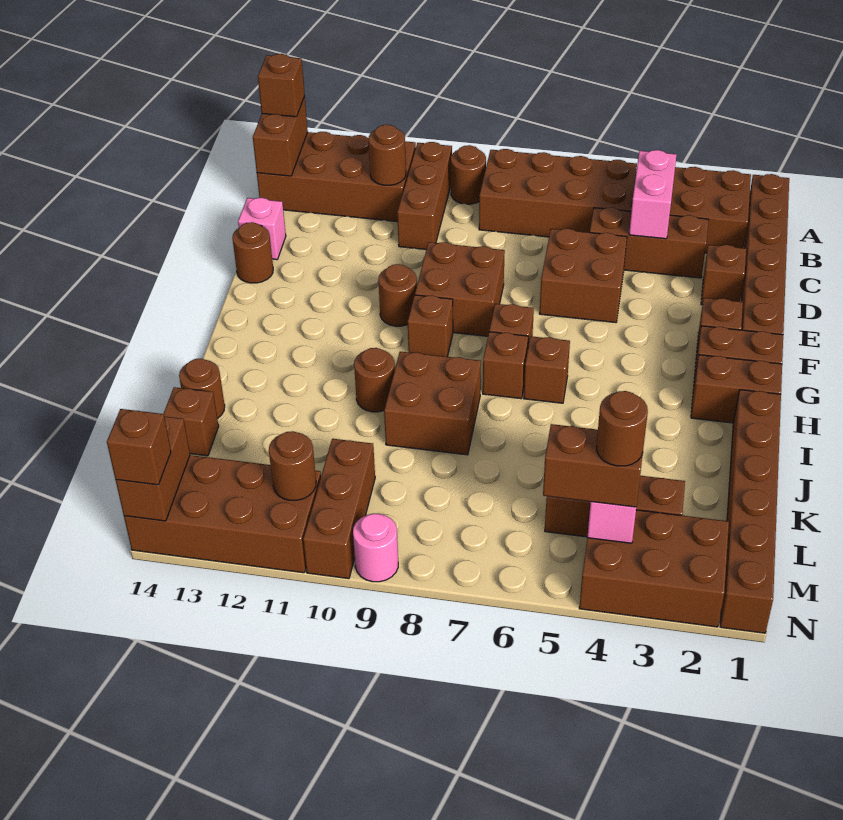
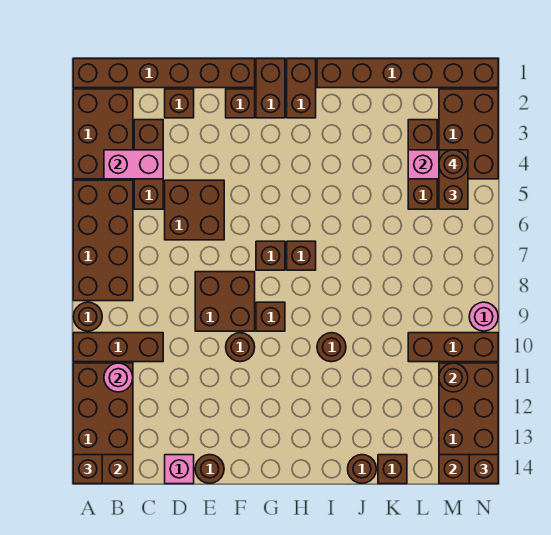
brown round brick B11 level 2 -> pink round brick B11 level 2
brown brick H6 level 1 -> none
brown brick I8:J9 level 1 -> none

